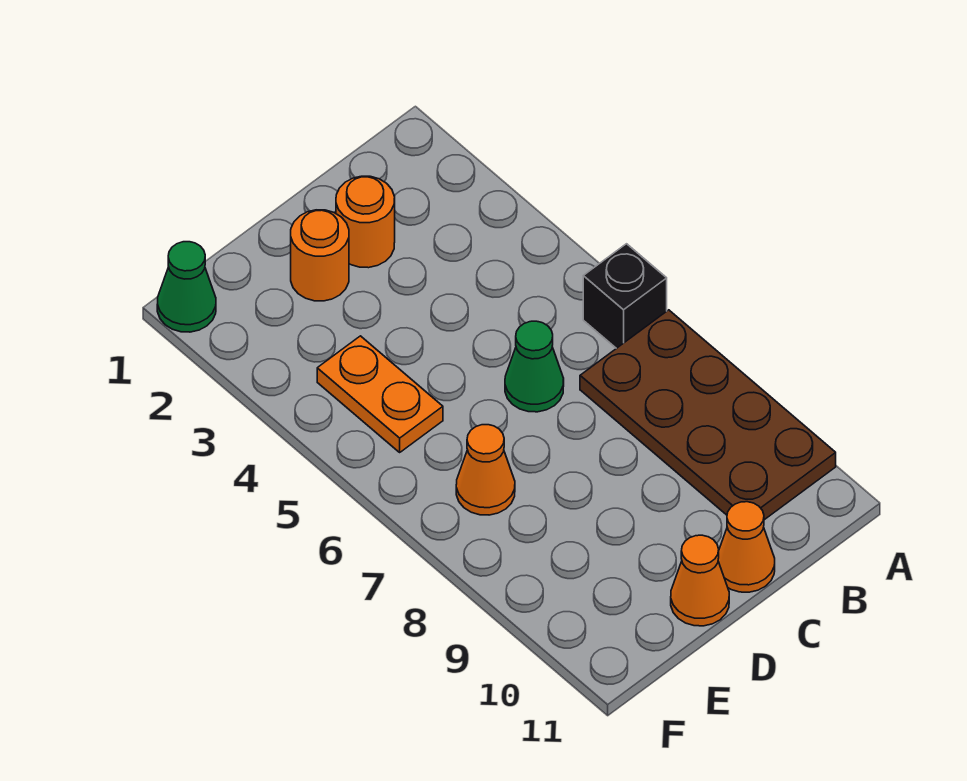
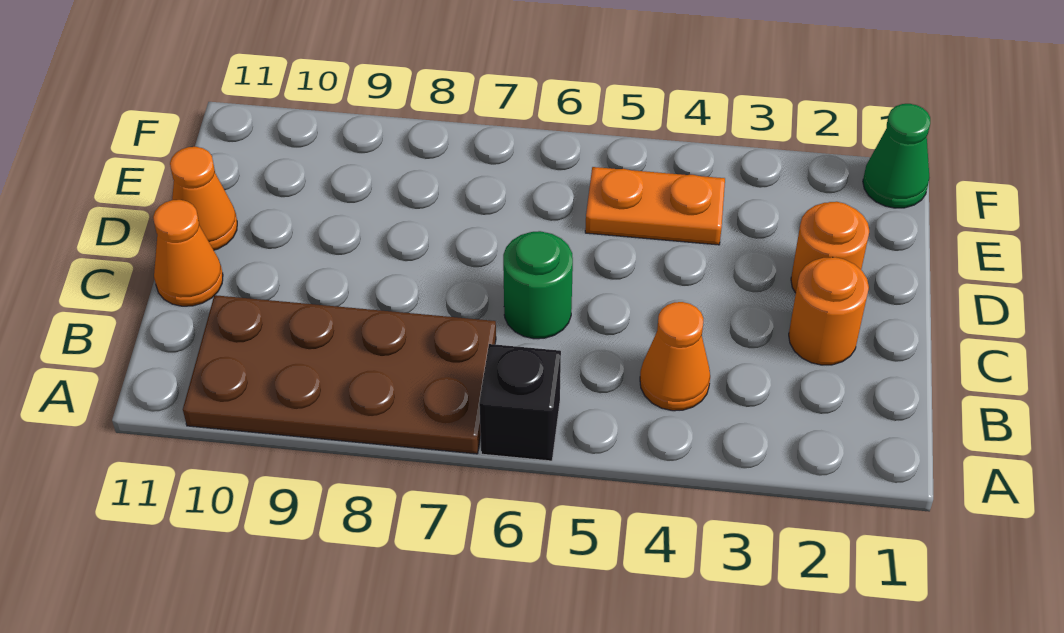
green cone C6 level 1 -> green round brick C6 level 1
orange cone E7 level 1 -> orange cone B4 level 1

